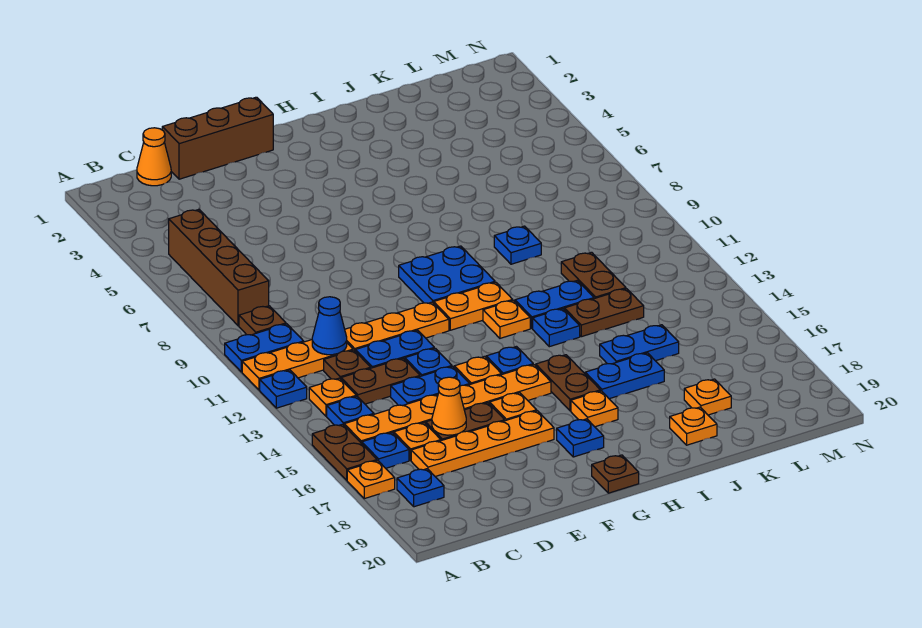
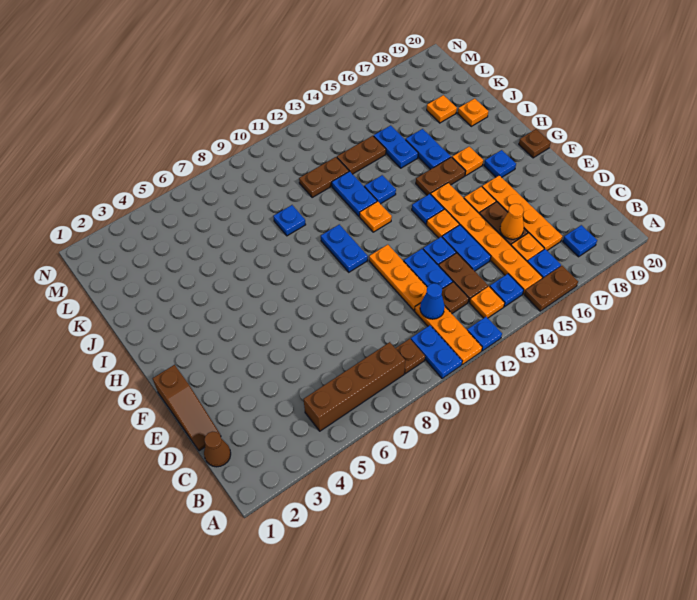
orange plate A17 level 1 -> none
orange cone C1 level 1 -> brown cone C1 level 1
brown brick D1:F1 level 1 -> brown slope D1:F1 level 1 top F
blue plate G9:H10 level 1 -> blue plate G10:H10 level 1
orange plate G11:H11 level 1 -> none
brown plate J13:K13 level 1 -> brown plate K13:K14 level 1

